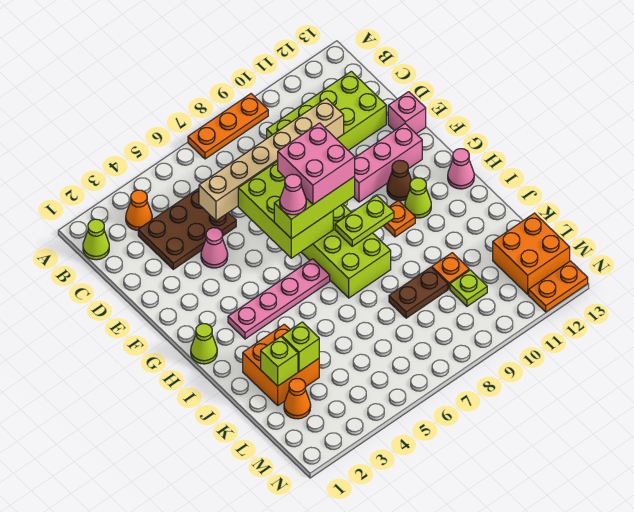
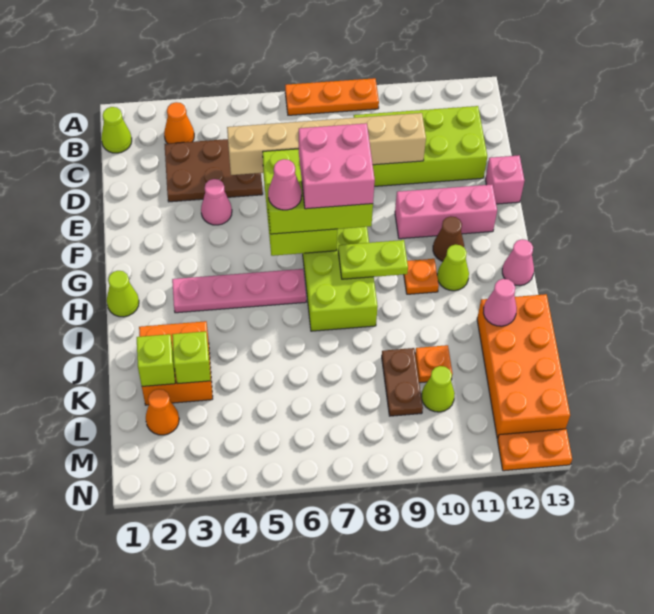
none -> pink cone J12 level 2
brown plate K8:K9 level 1 -> brown plate K9:L9 level 1
lime plate L10 level 1 -> lime cone L10 level 1
orange brick L12:M13 level 1 -> orange brick J12:M13 level 1

